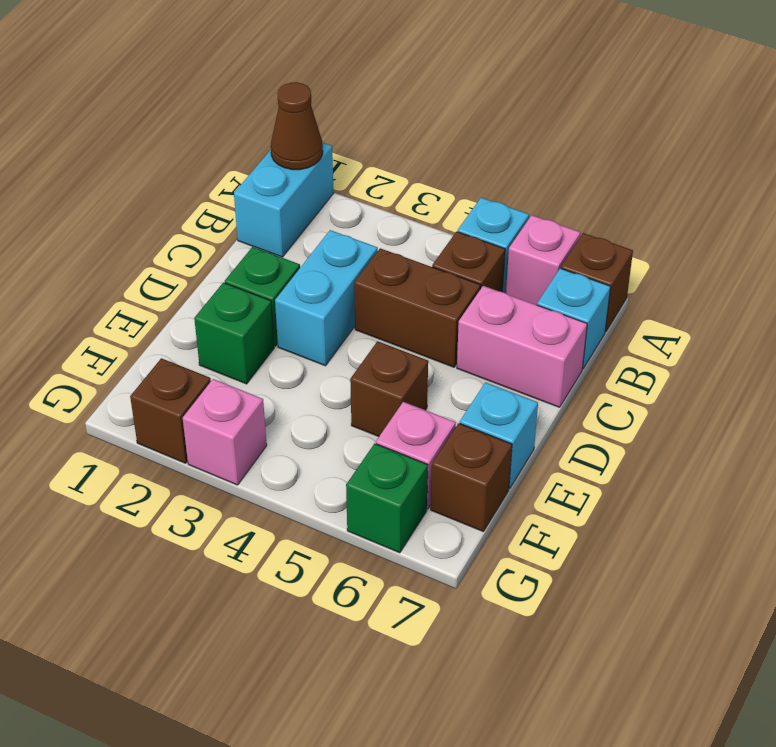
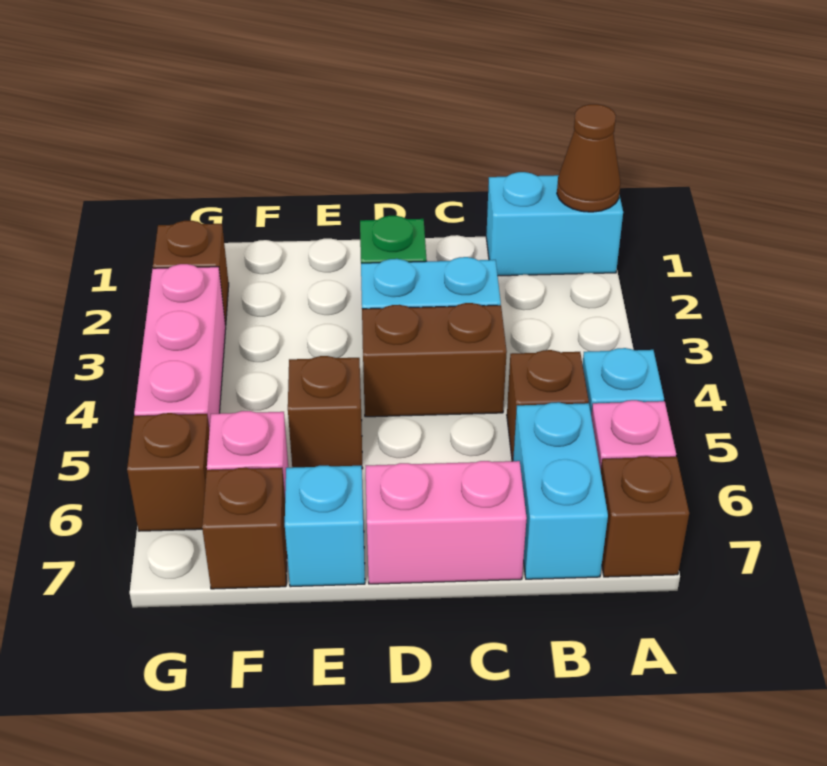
cyan brick B7 level 1 -> cyan brick B6:B7 level 1
brown brick C4:C5 level 1 -> brown brick C4:D4 level 1
pink brick C6:C7 level 1 -> pink brick C7:D7 level 1
green brick E2 level 1 -> none
pink brick G3 level 1 -> pink brick G3:G5 level 1
green brick G6 level 1 -> brown brick G6 level 1

